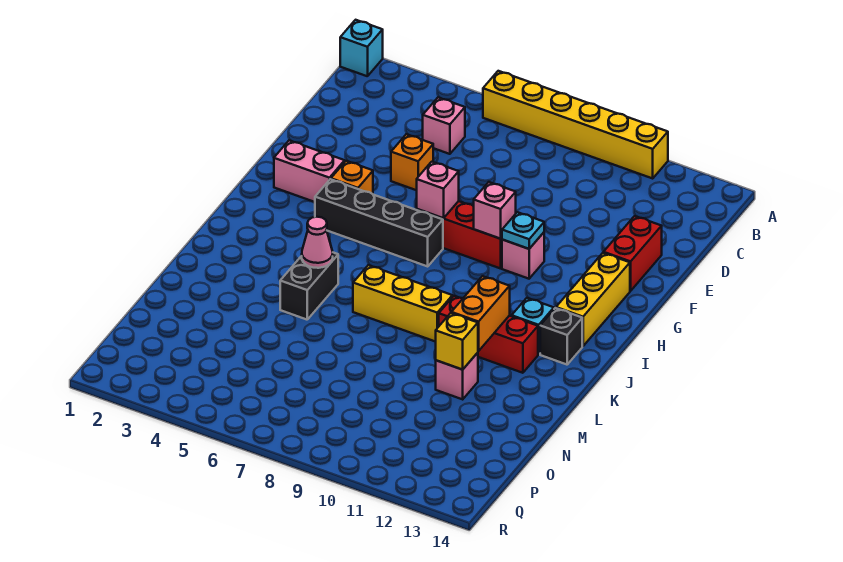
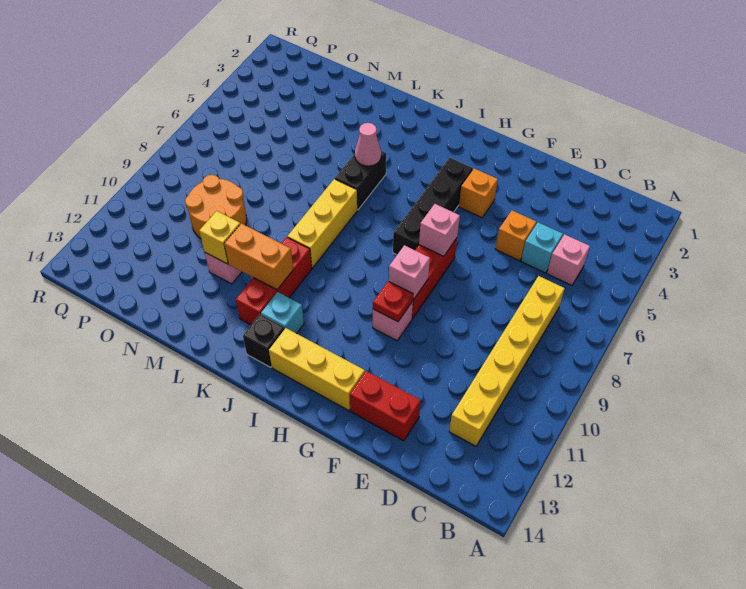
cyan brick A1 level 1 -> cyan brick D5 level 1
yellow brick A6:A11 level 1 -> yellow brick C7:C12 level 1
pink brick G2:G3 level 1 -> none
cyan plate G10 level 2 -> red plate G10 level 2
black brick K5:L5 level 1 -> black brick K5:K6 level 1
none -> orange round brick N9:O10 level 1

